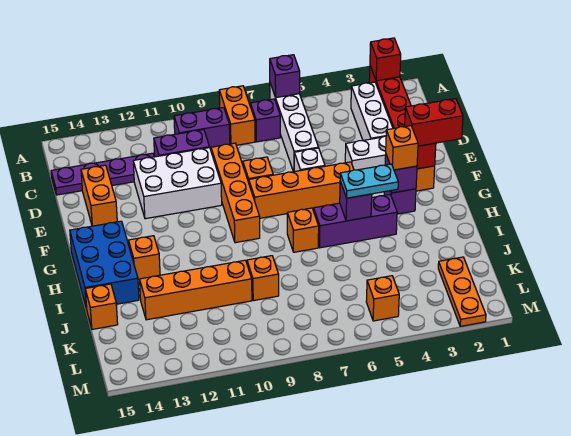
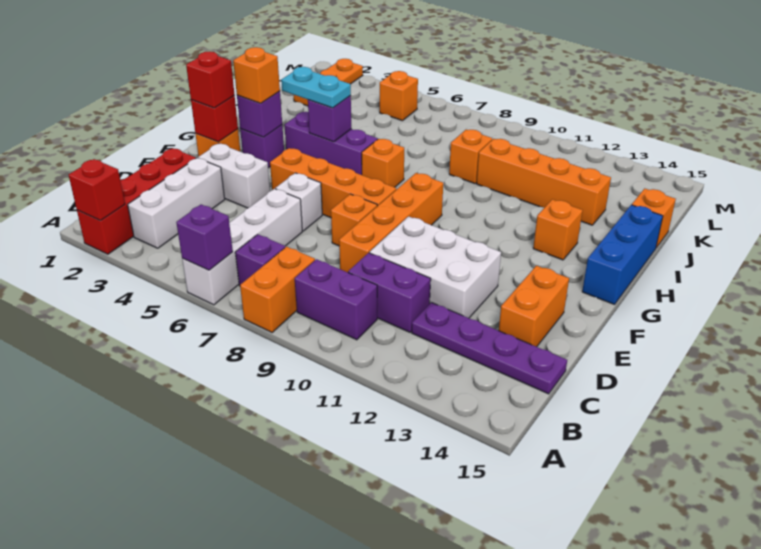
red brick F1:F2 level 3 -> red brick F2 level 3
blue brick G14:I15 level 1 -> blue brick G15:I15 level 1

